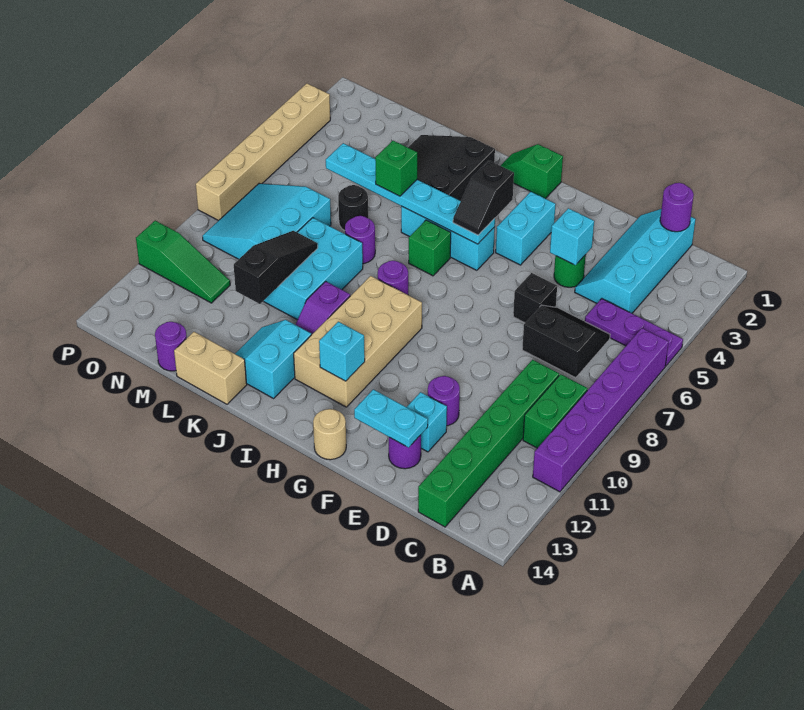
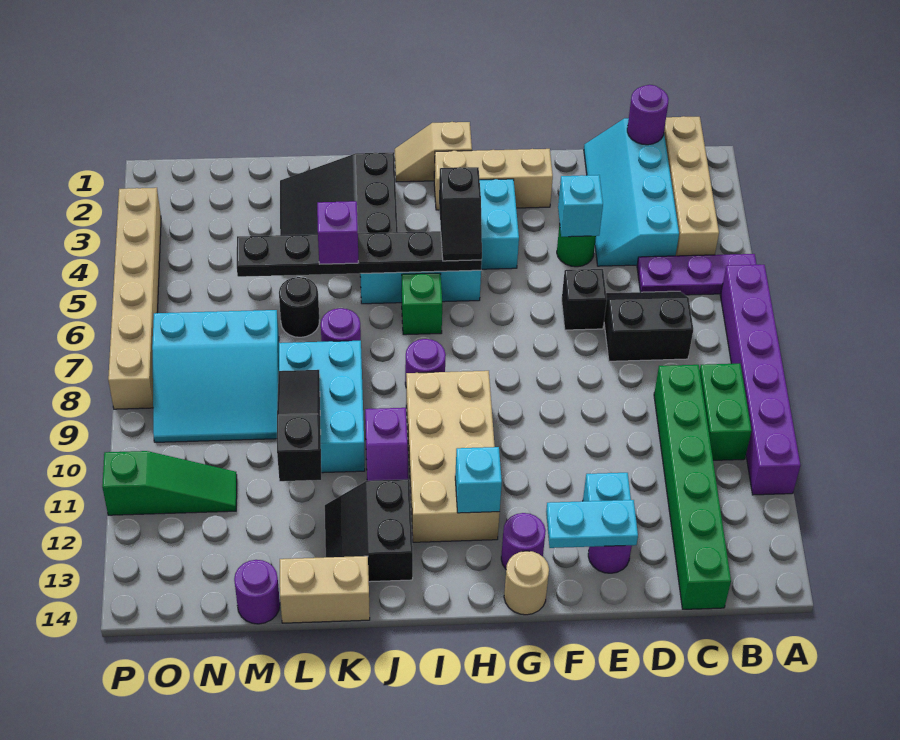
none -> tan brick B1:B4 level 1
purple round brick E11 level 1 -> purple round brick G13 level 1
none -> tan brick F2:H2 level 1
green slope H1:I1 level 1 top H -> tan slope H1:I1 level 1 top H
cyan plate H5:M5 level 2 -> black plate H5:M5 level 2
cyan slope J12:K13 level 1 top J -> black slope J12:K13 level 1 top J
green brick K5 level 3 -> purple brick K5 level 3
cyan slope M7:O9 level 1 top M -> cyan slope M7:O9 level 1 top 7

